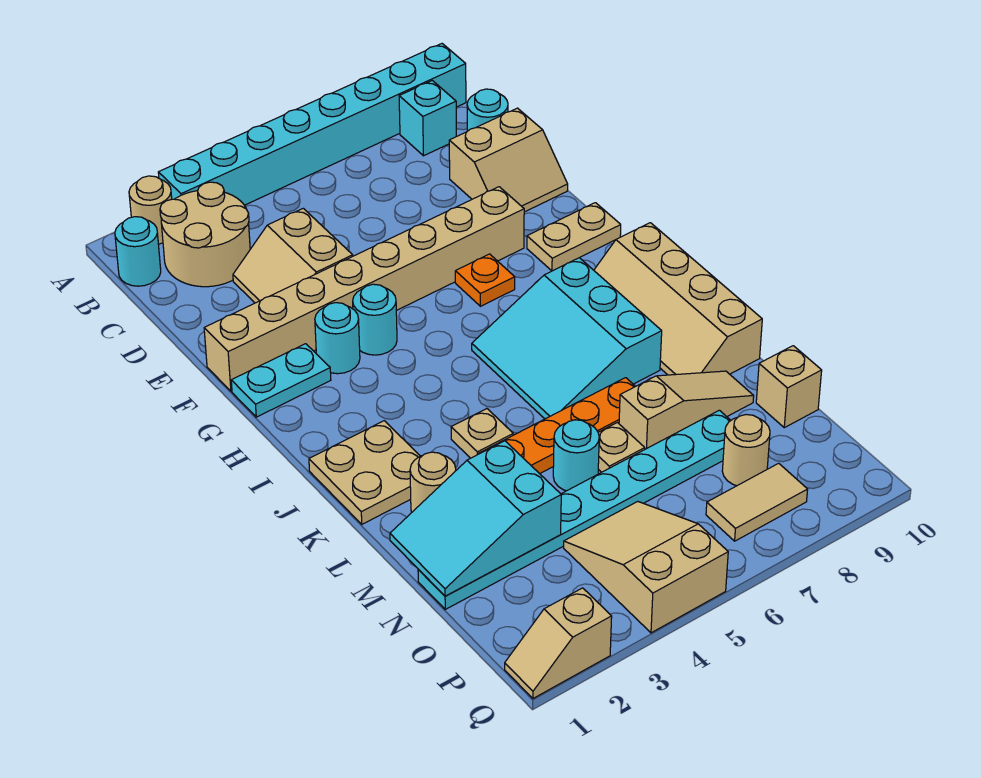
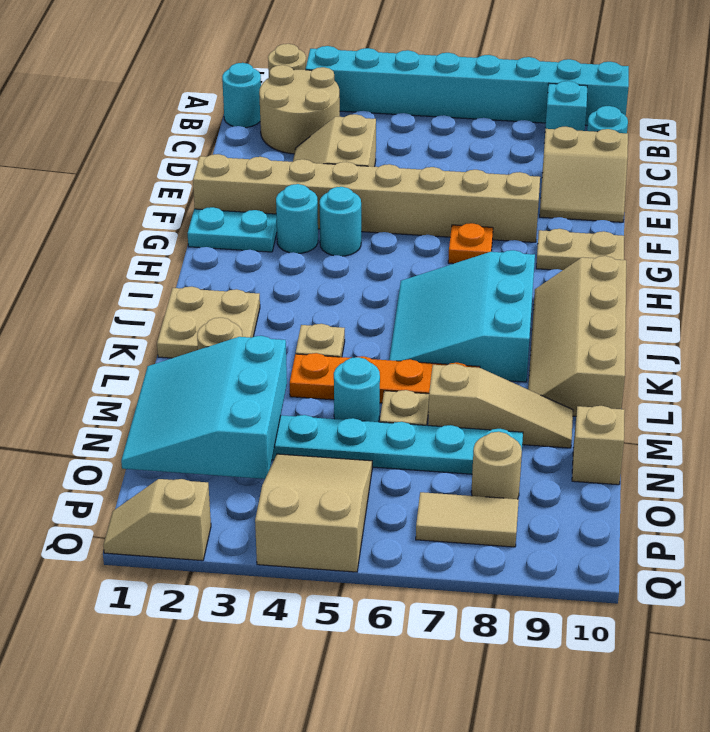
cyan slope M1:N3 level 2 top 3 -> cyan slope M1:O3 level 2 top 3

